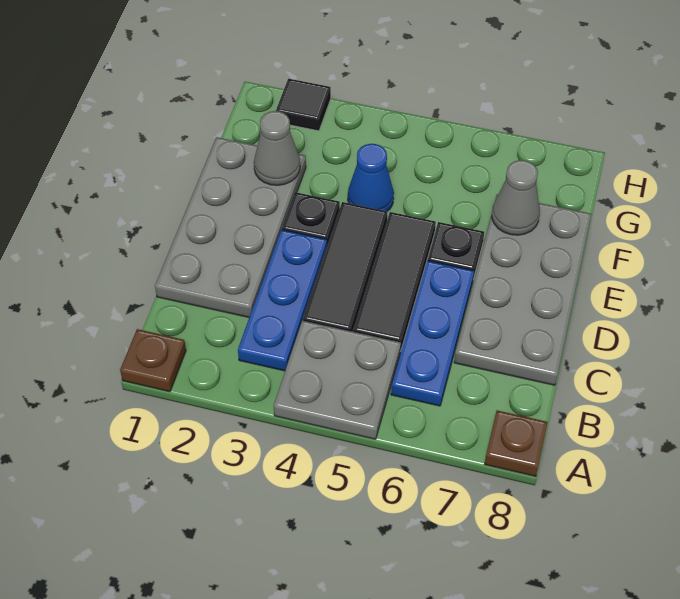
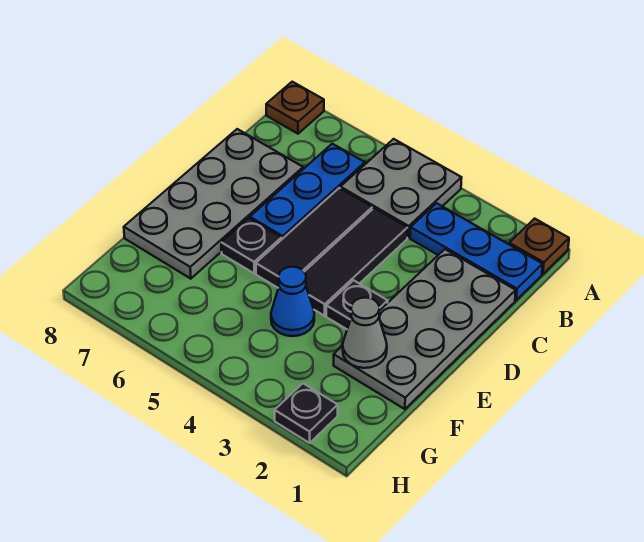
blue plate B3:D3 level 1 -> blue plate B1:B3 level 1
grey cone F7 level 2 -> none
black tile H2 level 1 -> black plate H2 level 1

